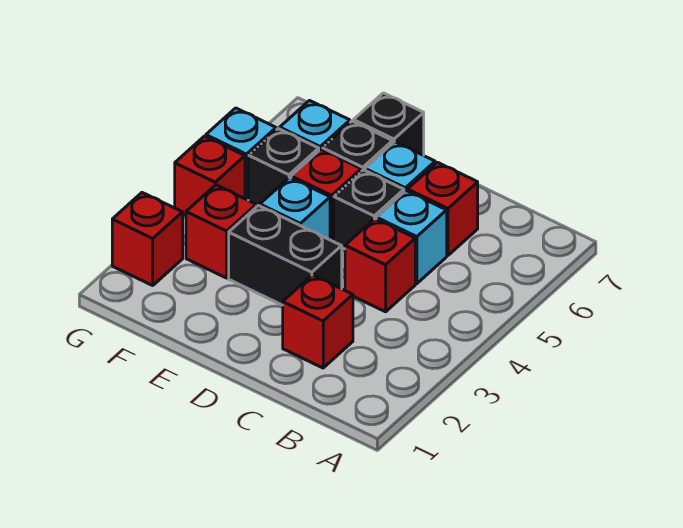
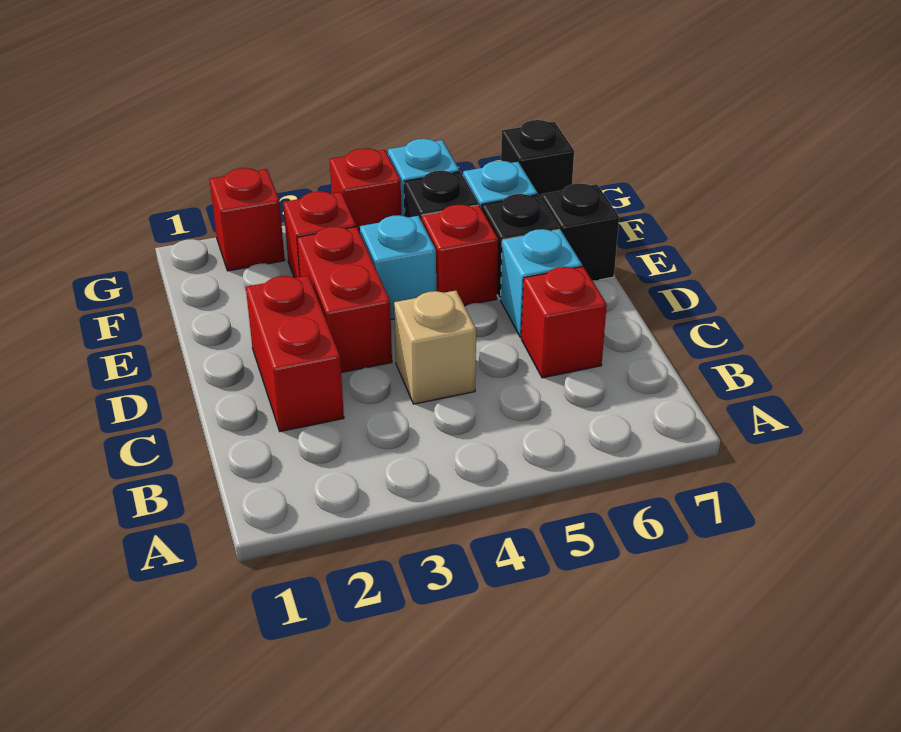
red brick C2 level 1 -> red brick C2:D2 level 1
red brick C4 level 1 -> tan brick C4 level 1
cyan brick C5 level 1 -> none
black brick D3:E3 level 1 -> red brick D3:E3 level 1
black brick D5 level 1 -> black brick G7 level 1

